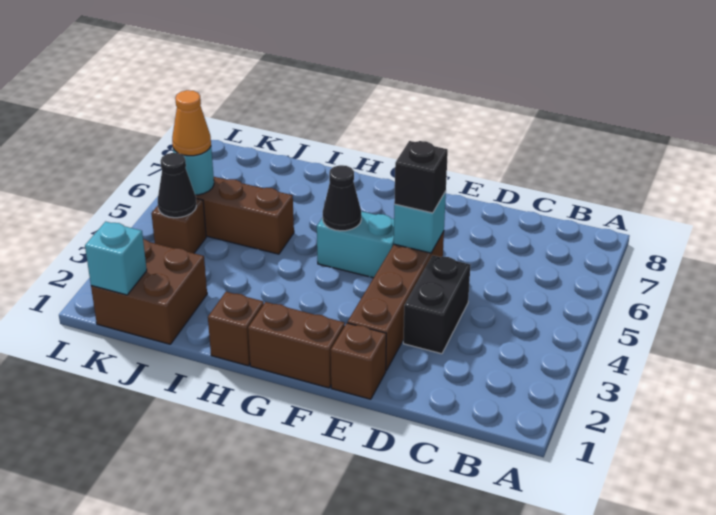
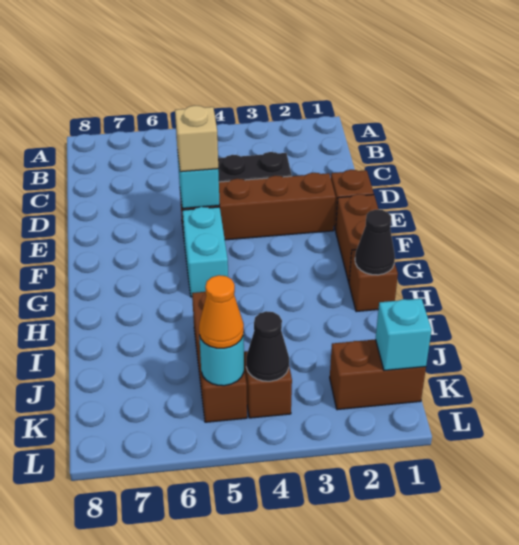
black brick E5 level 3 -> tan brick E5 level 3
black cone G5 level 2 -> black cone H1 level 2
brown brick J1:K2 level 1 -> brown brick K1:K2 level 1

